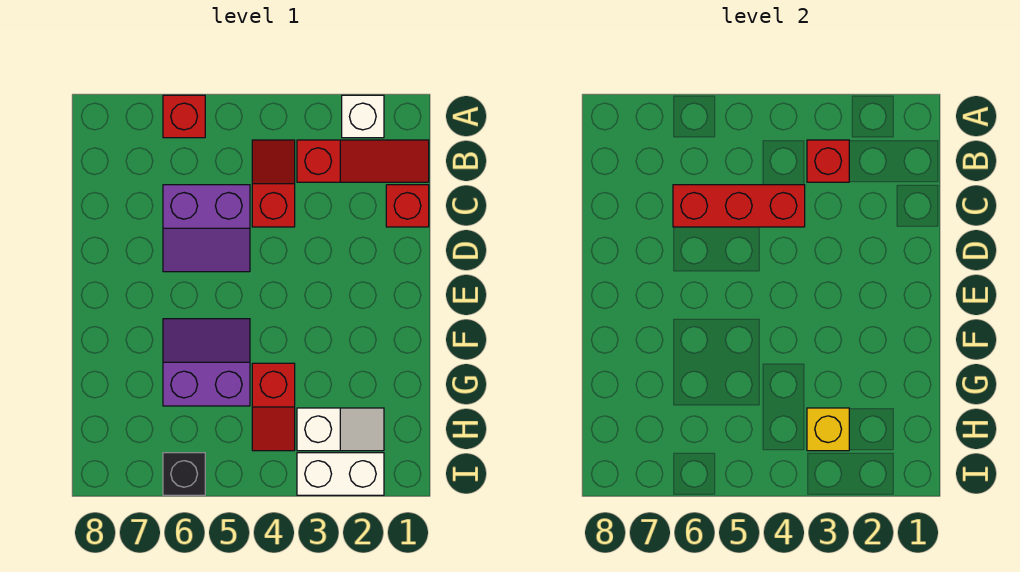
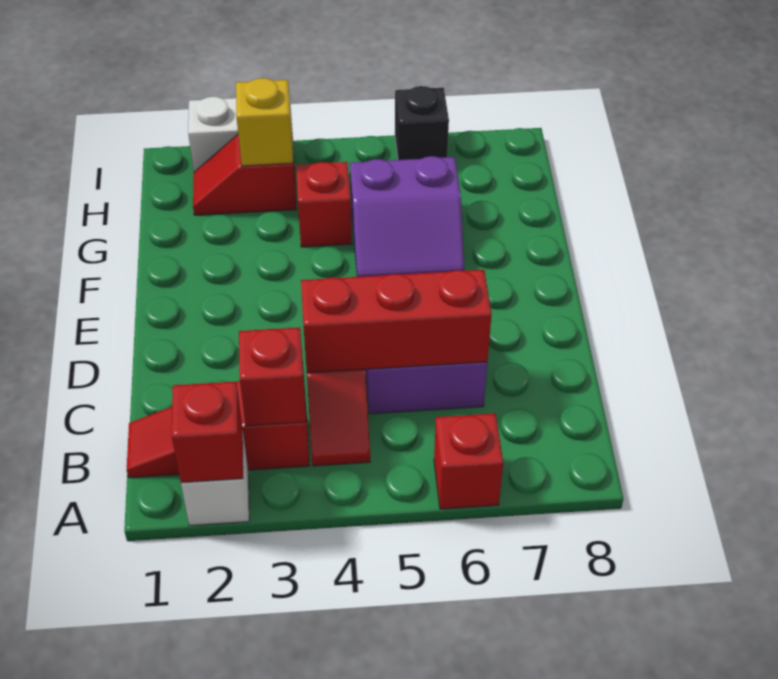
red brick C1 level 1 -> red brick A2 level 2
white slope H2:H3 level 1 top 3 -> red slope H2:H3 level 1 top 3

